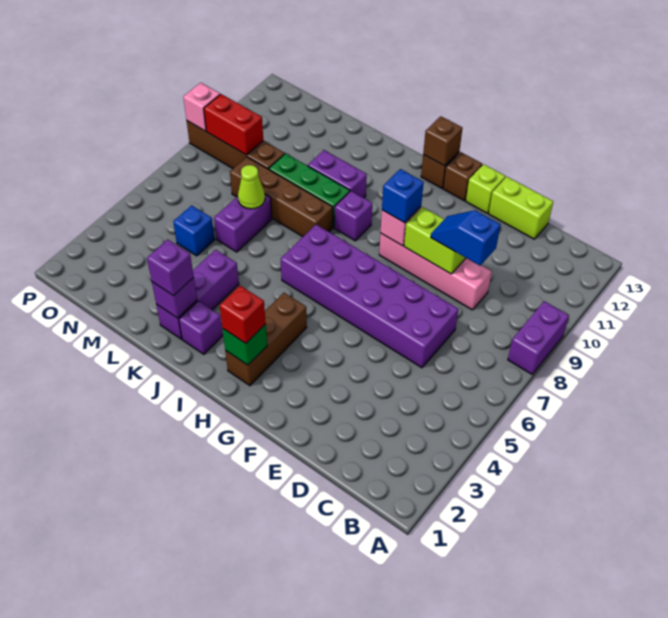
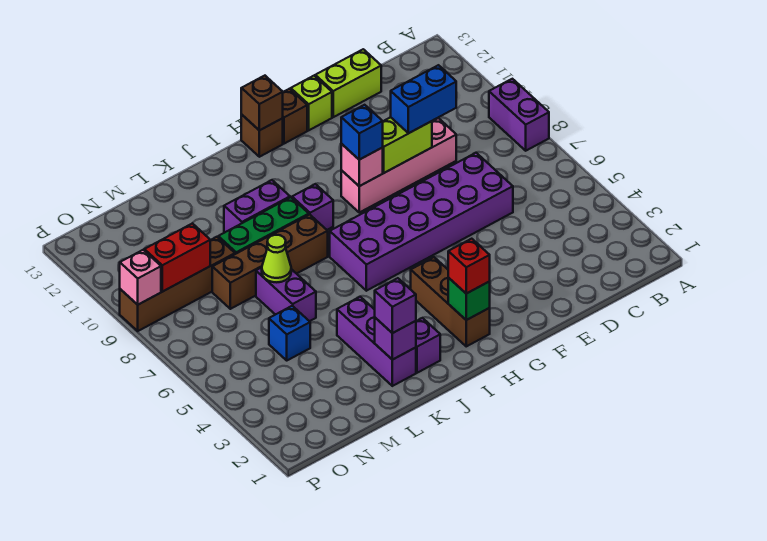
blue slope D9:E9 level 3 top D -> blue brick D9:E9 level 3

